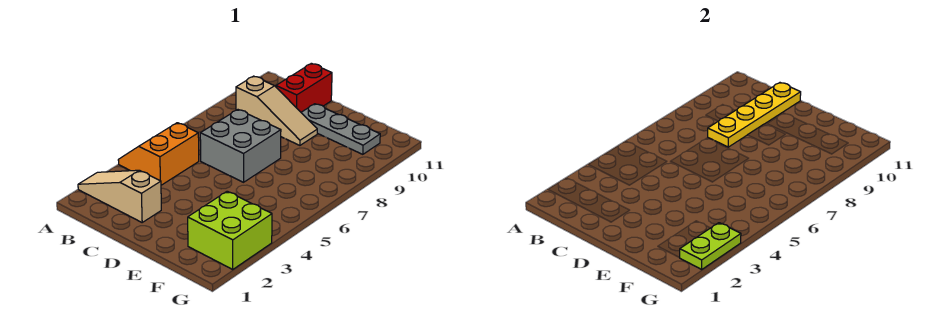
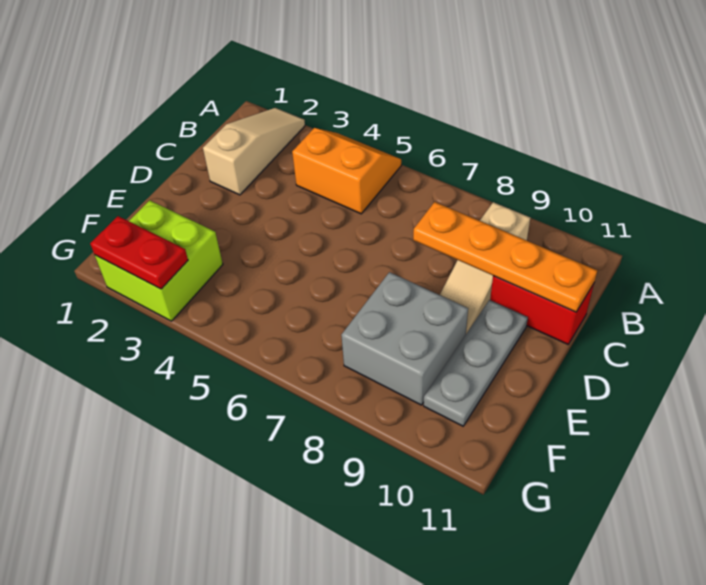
grey brick C6:D7 level 1 -> grey brick E8:F9 level 1
yellow plate C8:C11 level 2 -> orange plate C8:C11 level 2
lime plate G2:G3 level 2 -> red plate G2:G3 level 2

